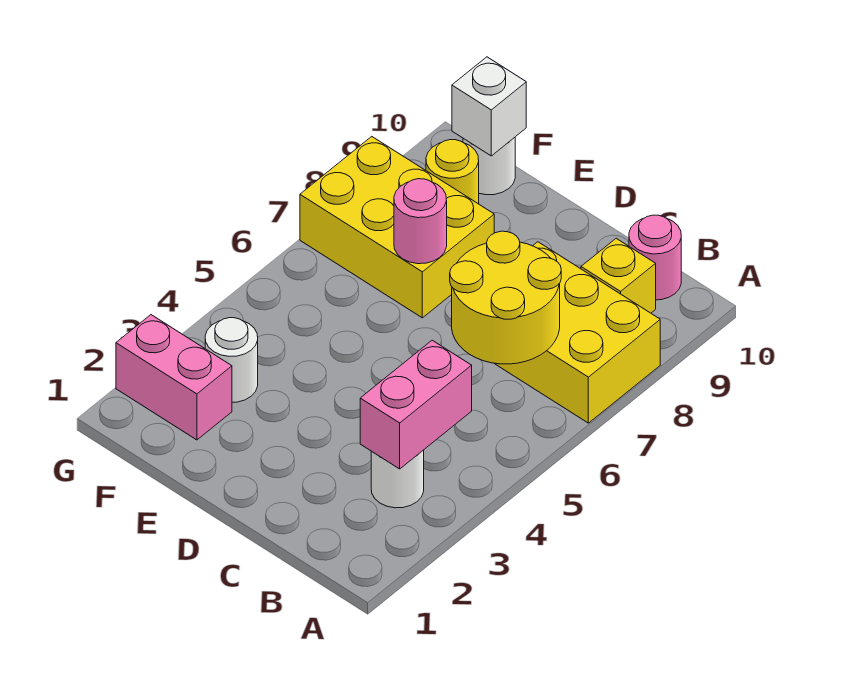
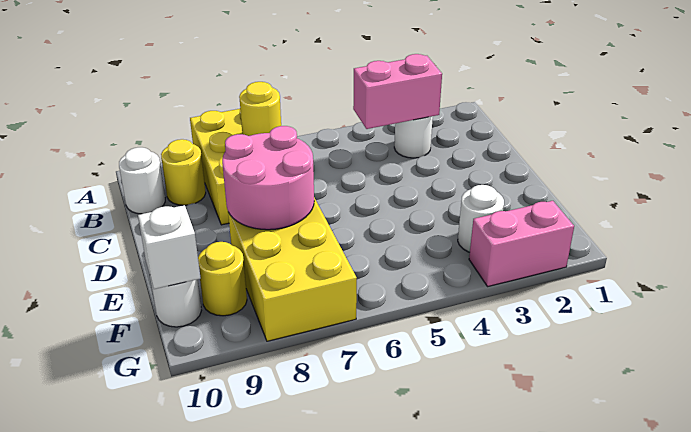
yellow round brick B6:C7 level 2 -> yellow round brick B7 level 2
yellow brick B9 level 1 -> yellow round brick B9 level 1
pink round brick B10 level 1 -> white round brick B10 level 1
pink round brick E7 level 2 -> pink round brick D7:E8 level 2
pink brick F2:G2 level 1 -> pink brick G2:G3 level 1

